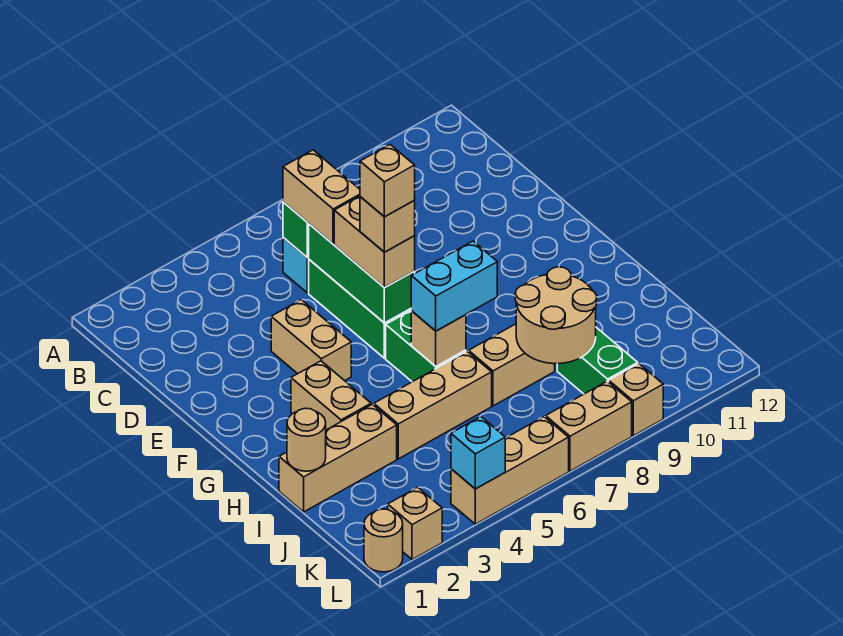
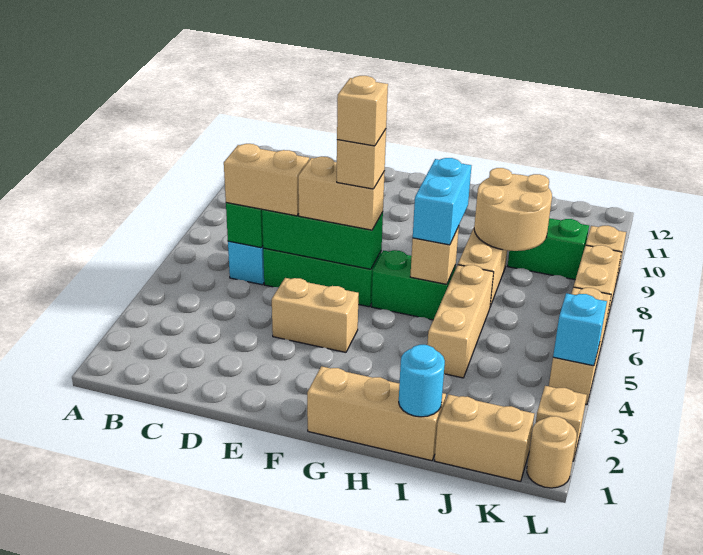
tan brick G3:H3 level 1 -> tan brick J1:K1 level 1
tan brick I1:I3 level 1 -> tan brick G1:I1 level 1
tan round brick I1 level 2 -> cyan round brick I1 level 2

